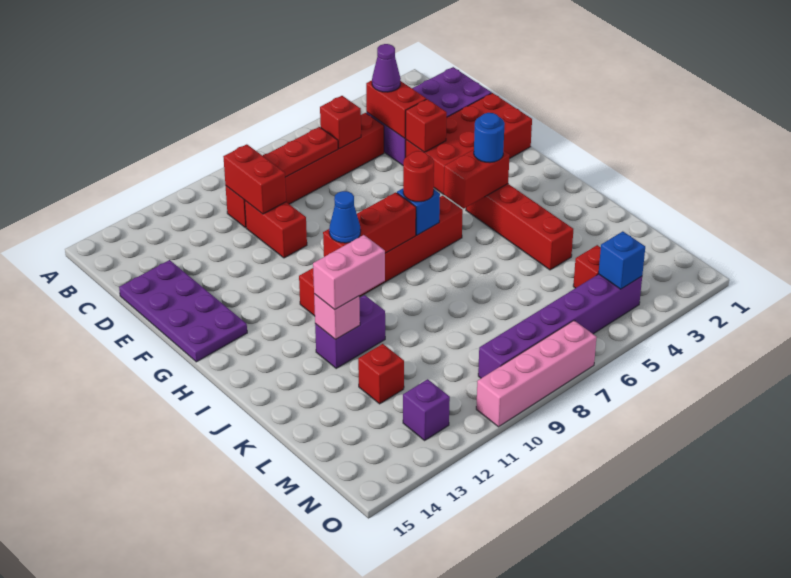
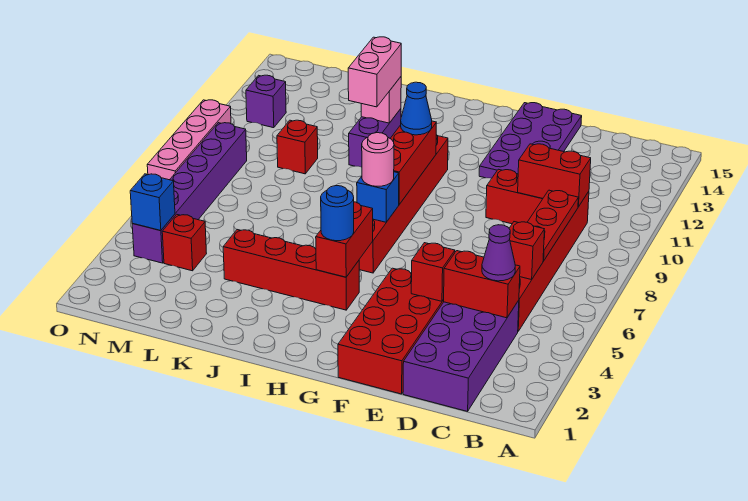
purple plate D14:G15 level 1 -> purple plate E12:F15 level 1
red round brick H7 level 3 -> pink round brick H7 level 3
red brick L12 level 1 -> red brick L10 level 1

